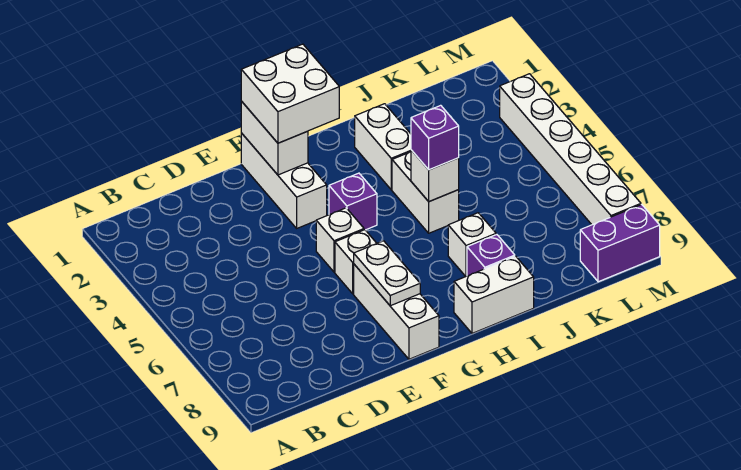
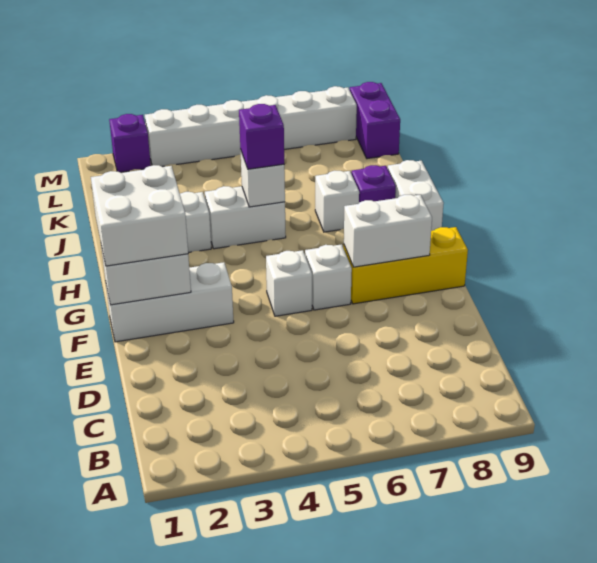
white brick F7:F9 level 1 -> yellow brick F7:F9 level 1
white plate F7:F8 level 2 -> white brick F7:F8 level 2
purple brick G4 level 1 -> purple brick M2 level 1

